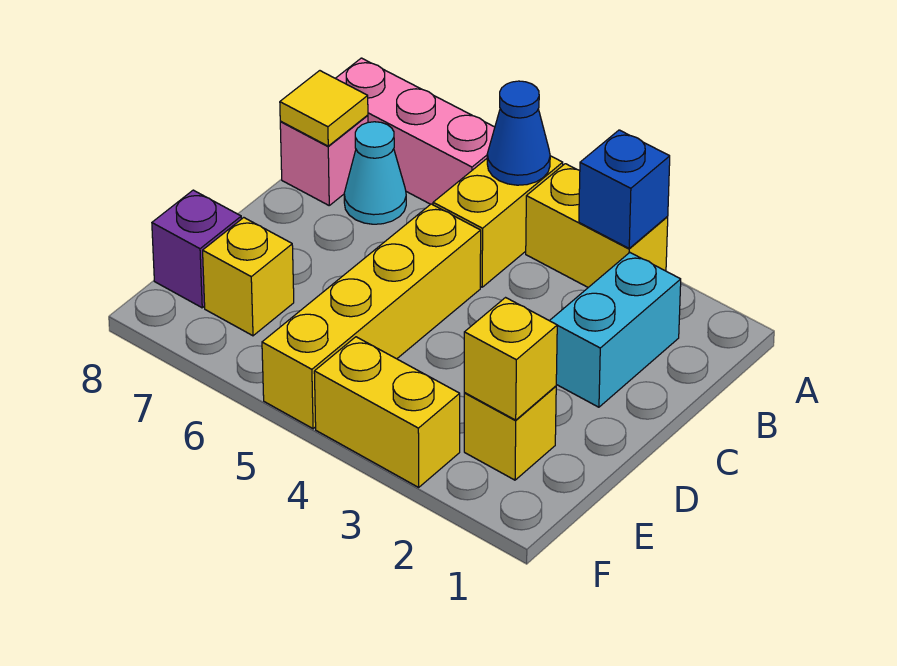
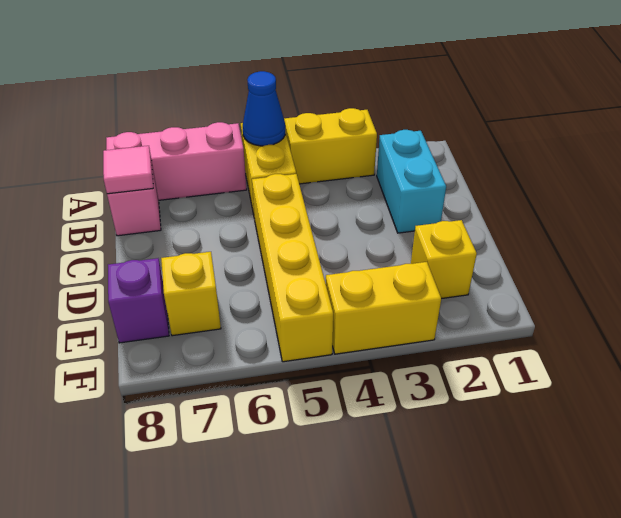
blue brick A3 level 2 -> none
cyan cone B7 level 1 -> none
yellow tile B8 level 2 -> pink tile B8 level 2
yellow brick E2 level 2 -> none

